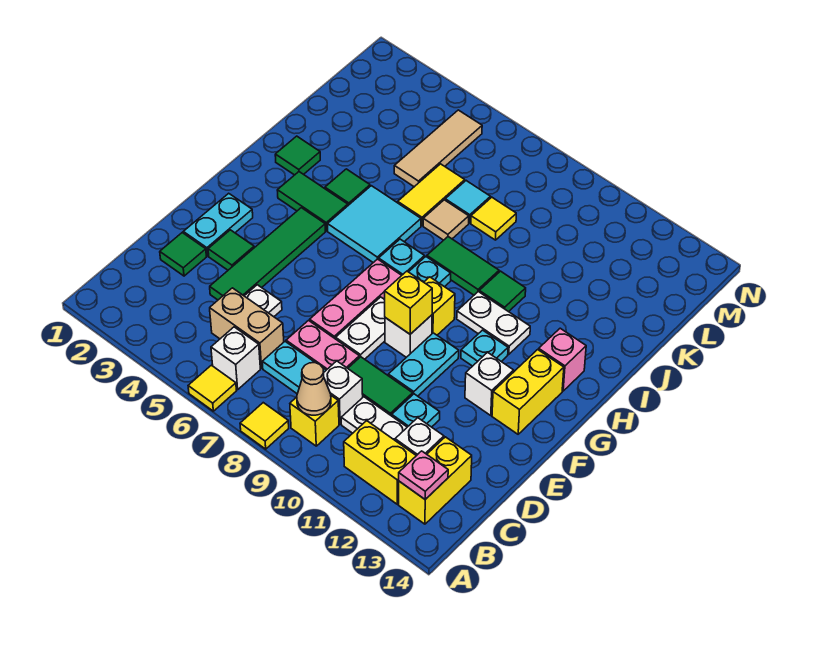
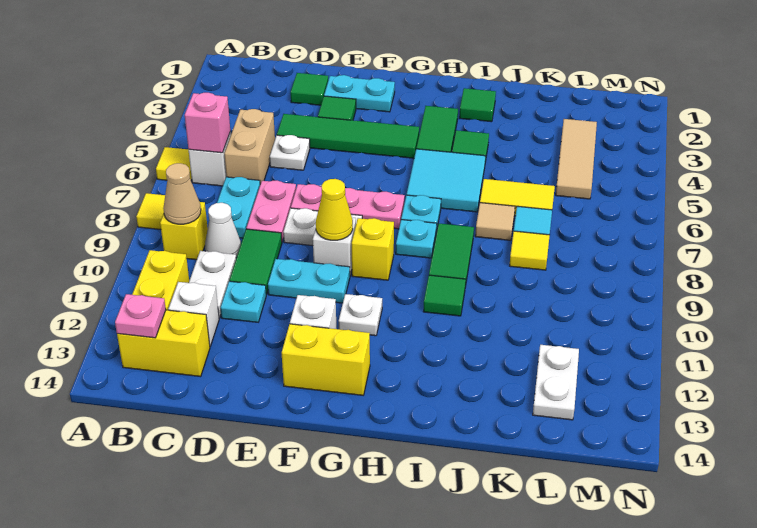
white brick C9 level 1 -> white cone C9 level 1
yellow brick F9 level 2 -> yellow cone F9 level 2
cyan plate G11 level 1 -> white plate G11 level 1
white plate H10:H11 level 1 -> white plate L12:L13 level 1
pink brick H13 level 1 -> pink brick B6 level 2
tan tile K5:M5 level 1 -> tan tile L3:L5 level 1

